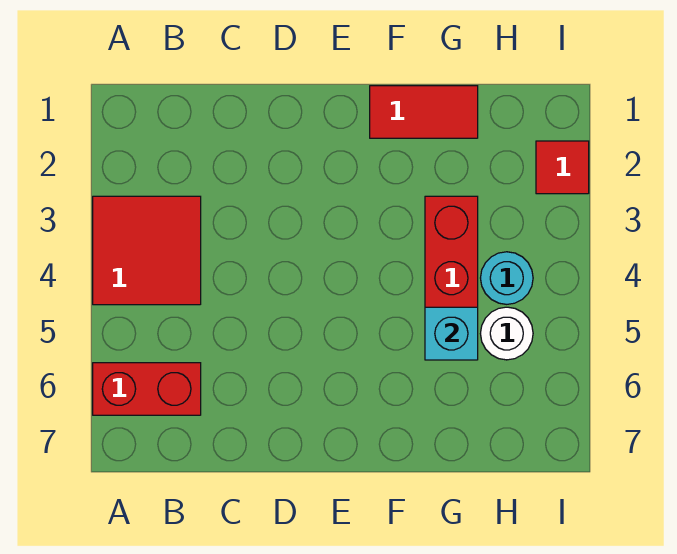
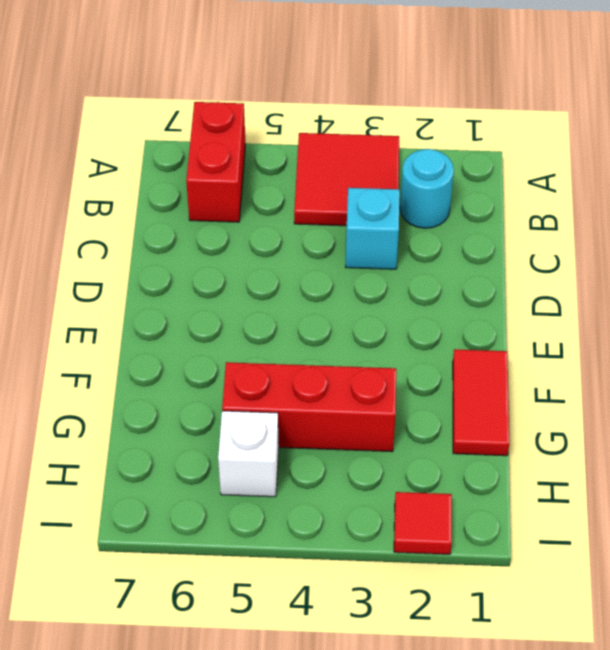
cyan brick G5 level 2 -> cyan brick C3 level 1
cyan round brick H4 level 1 -> cyan round brick B2 level 1
white round brick H5 level 1 -> white brick H5 level 1

